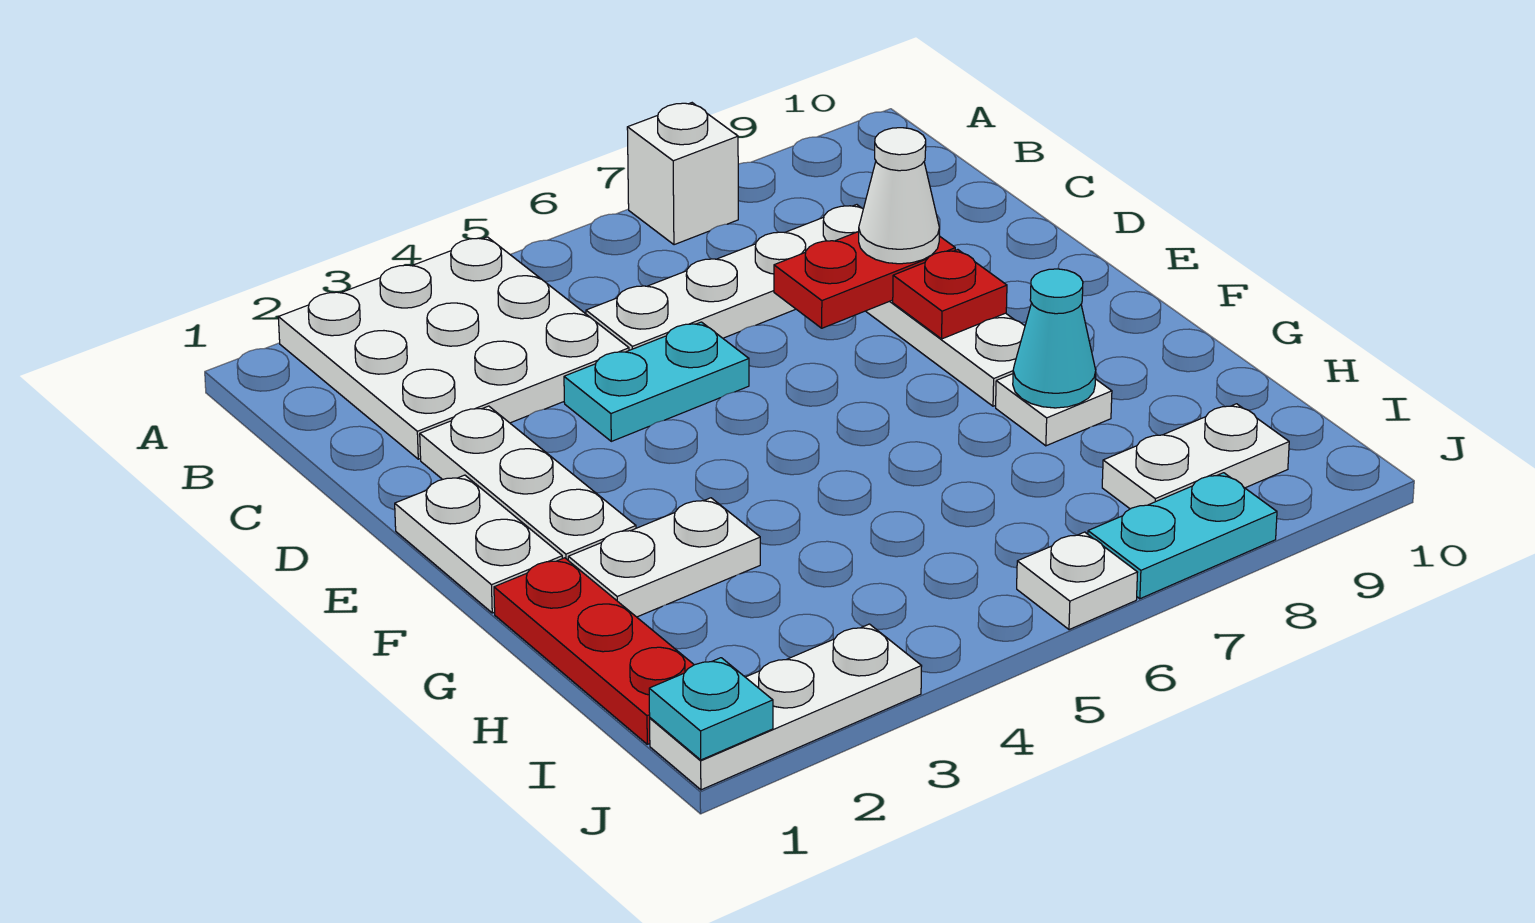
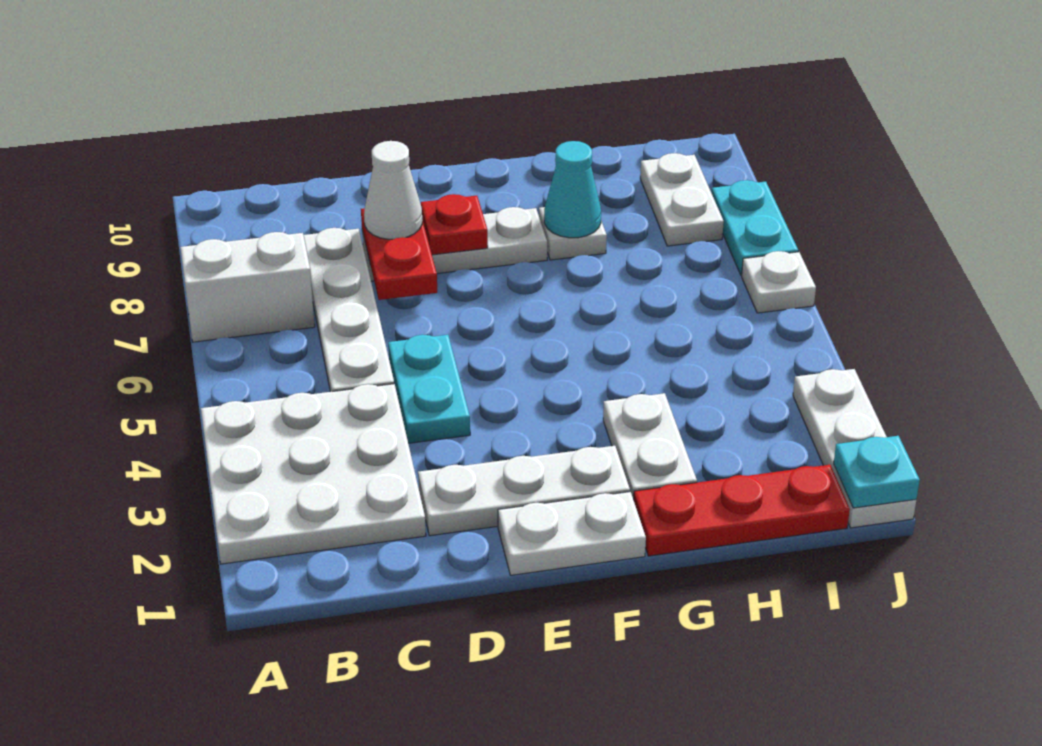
white brick A7 level 1 -> white brick A7:B7 level 1

